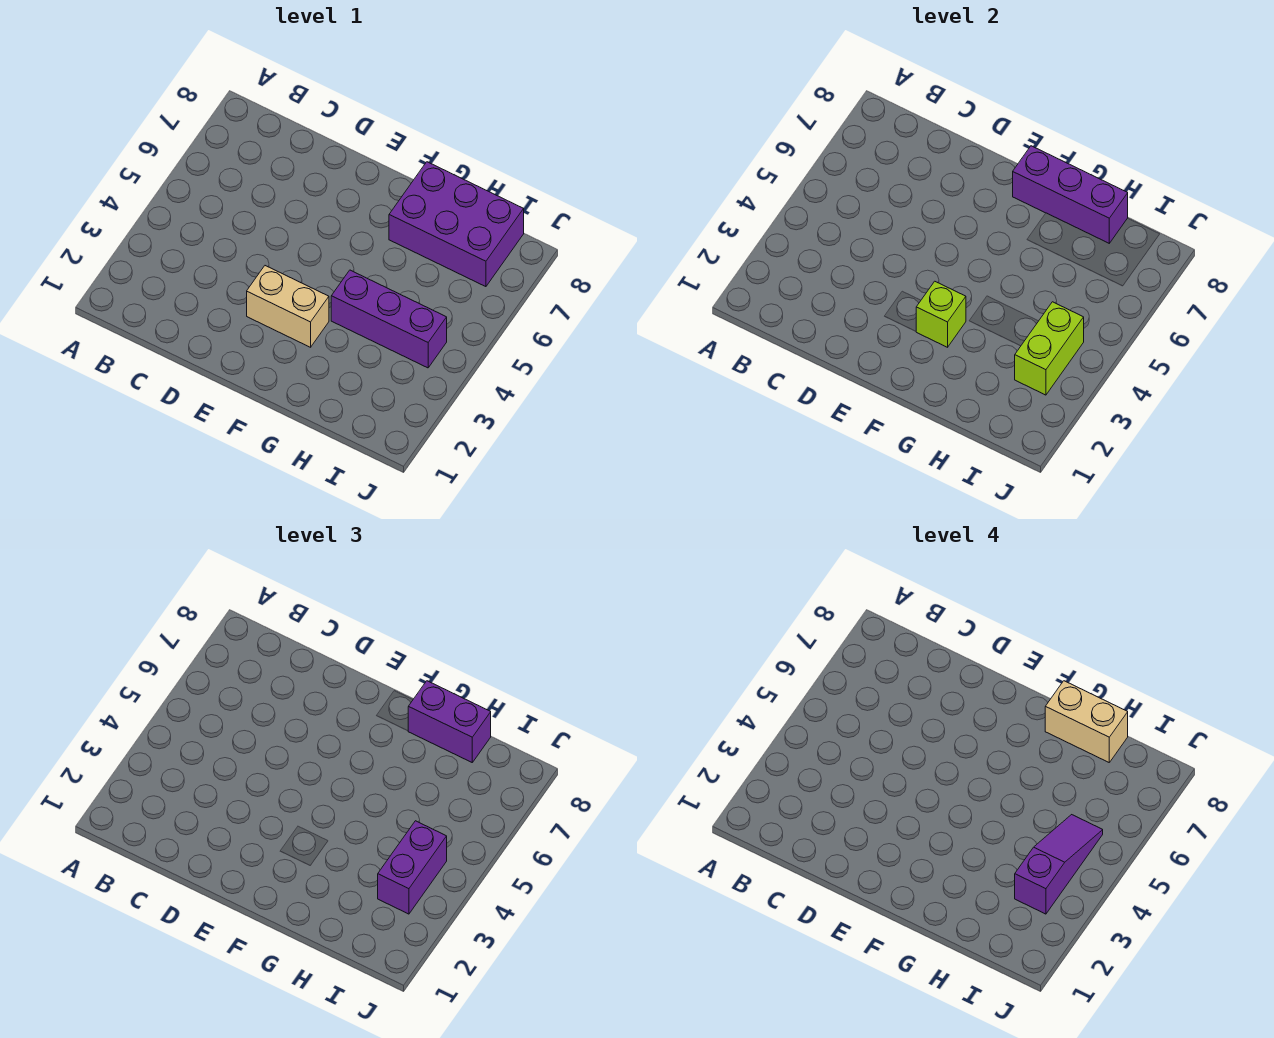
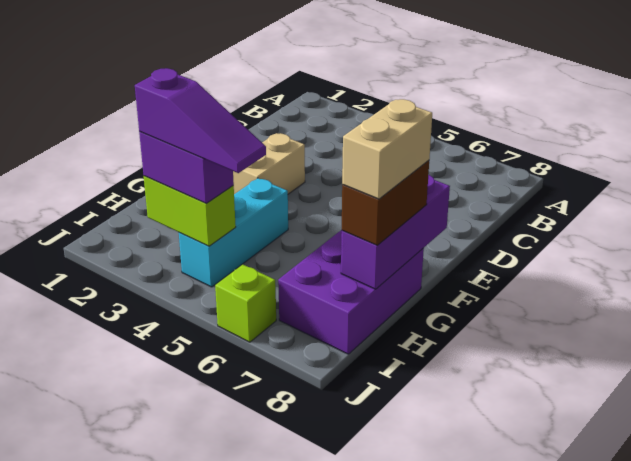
lime brick F3 level 2 -> lime brick J6 level 1
purple brick G4:I4 level 1 -> cyan brick G4:I4 level 1
purple brick G8:H8 level 3 -> brown brick G8:H8 level 3

